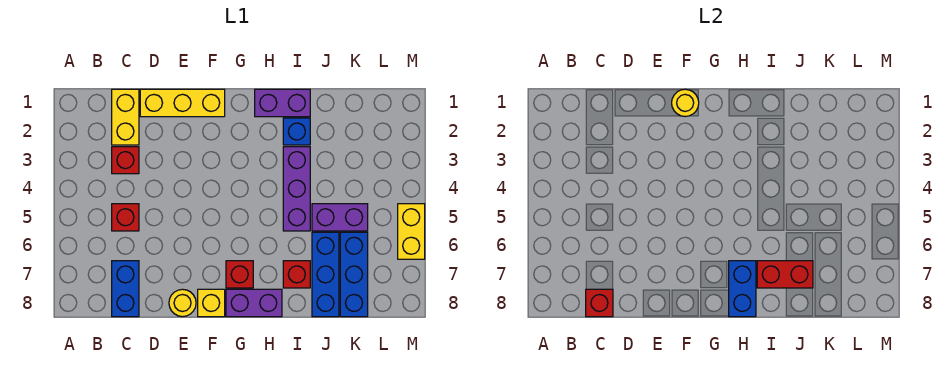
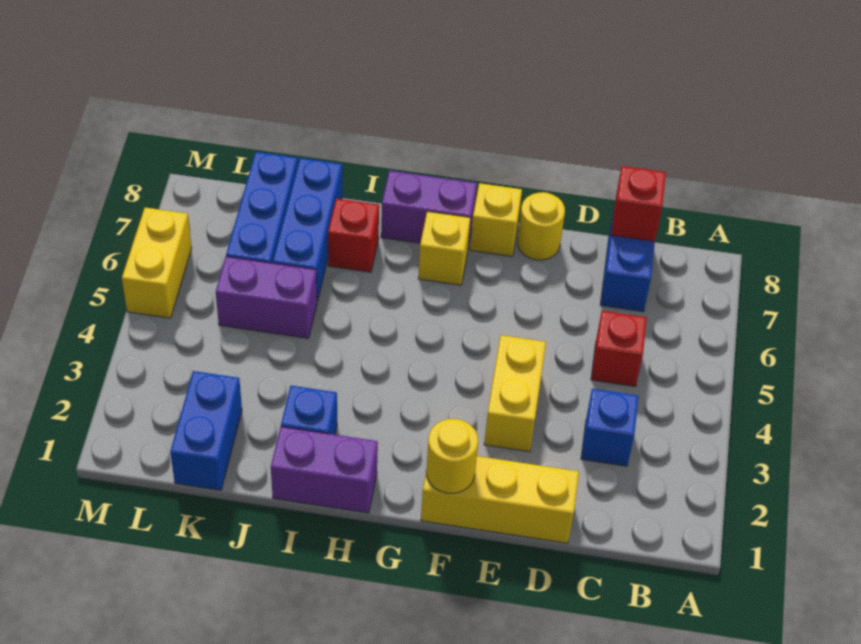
yellow brick C1:C2 level 1 -> yellow brick E3:E4 level 1
red brick C3 level 1 -> blue brick C3 level 1
red brick G7 level 1 -> yellow brick G7 level 1
blue brick H7:H8 level 2 -> blue brick K1:K2 level 1
purple brick I3:I5 level 1 -> none
red brick I7:J7 level 2 -> none

